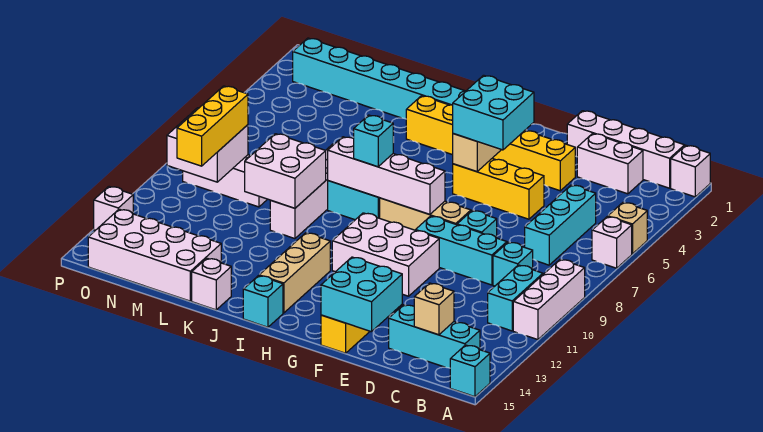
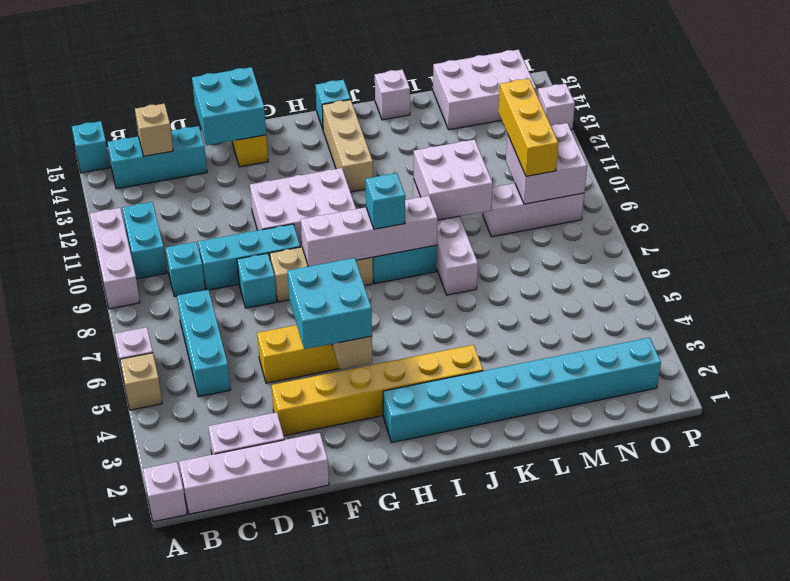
white brick L14:O15 level 1 -> white brick M14:O15 level 1

